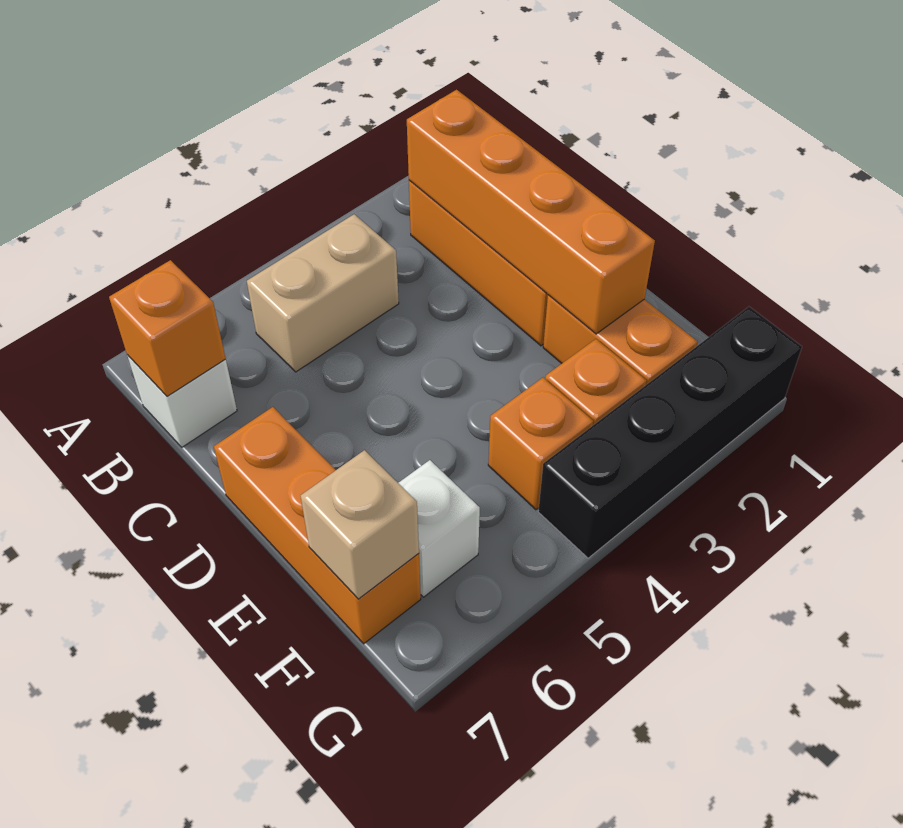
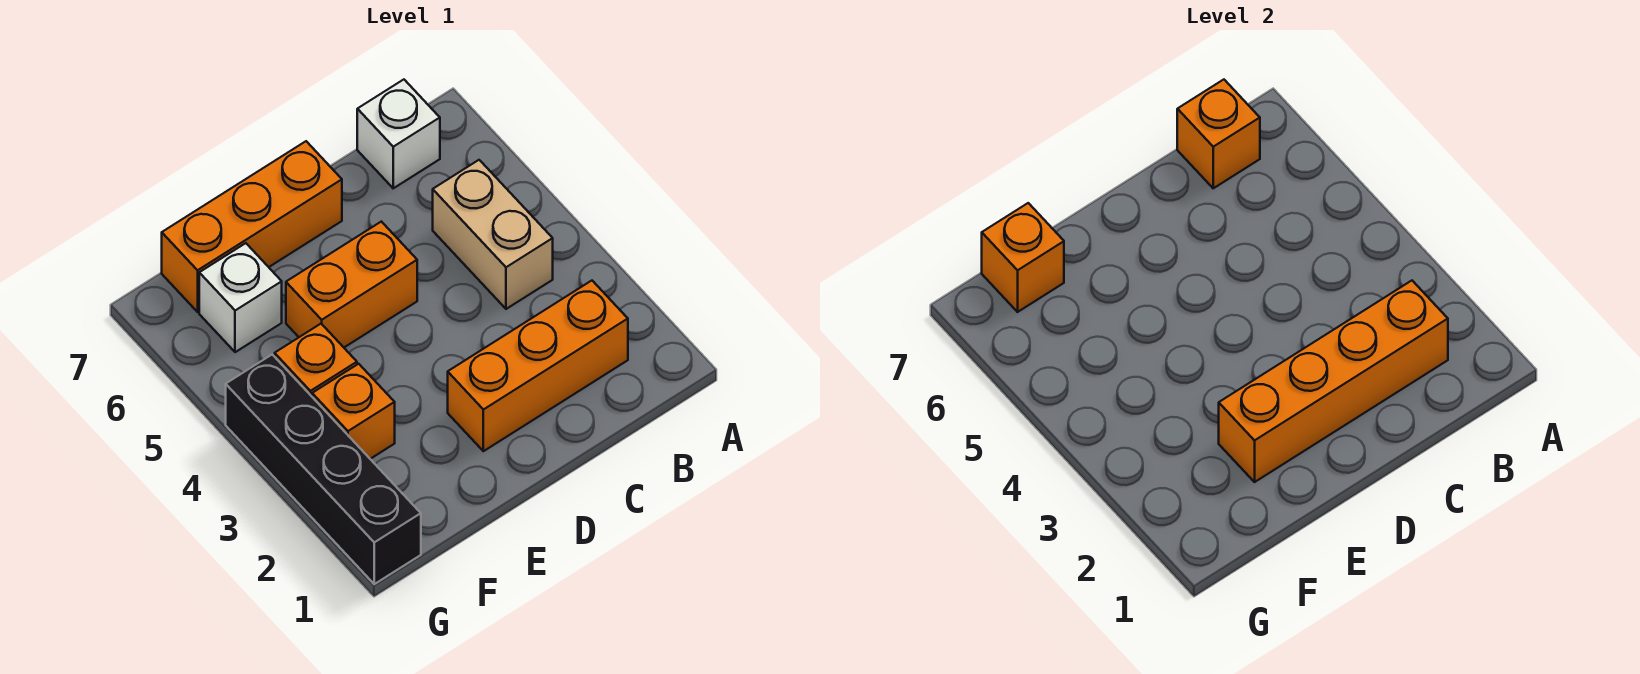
orange brick E2:F2 level 1 -> orange brick D5:E5 level 1
tan brick F7 level 2 -> orange brick F7 level 2

